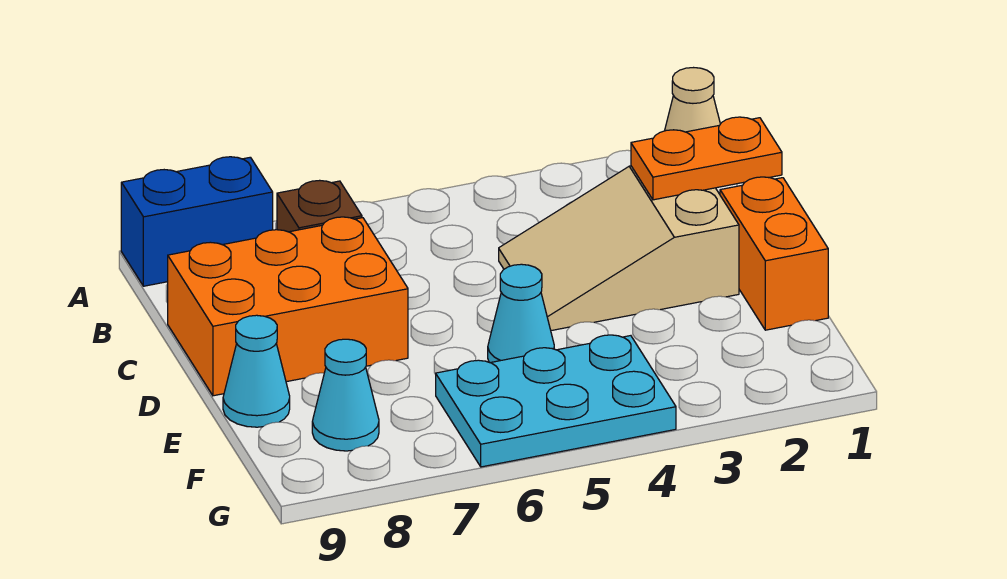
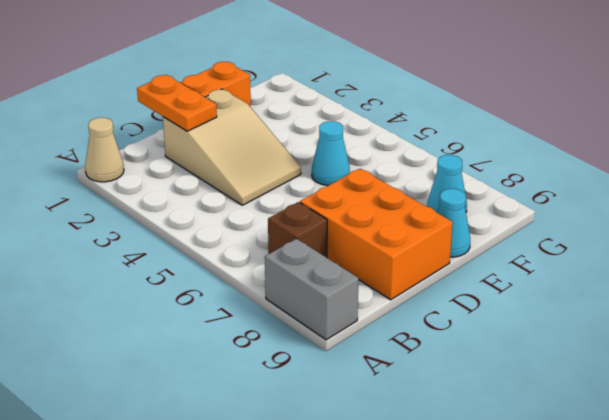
blue brick A8:A9 level 1 -> grey brick A8:A9 level 1
cyan plate F4:G6 level 1 -> none

